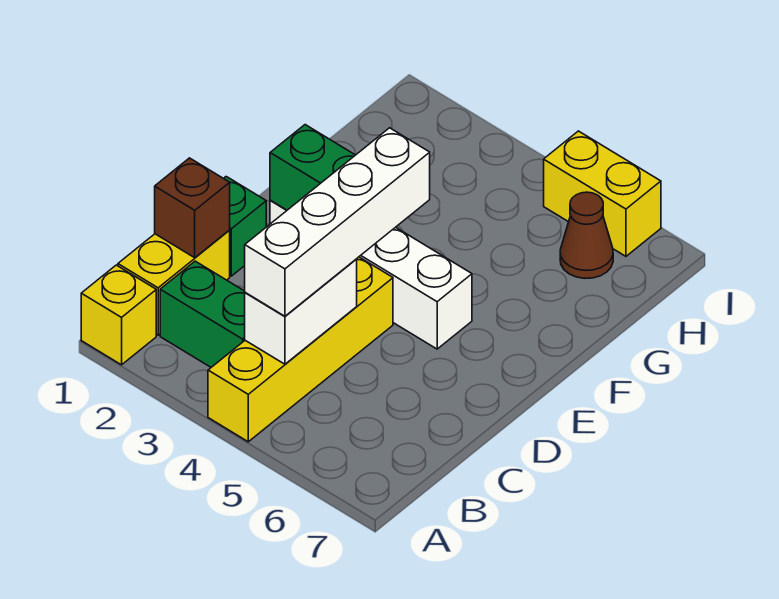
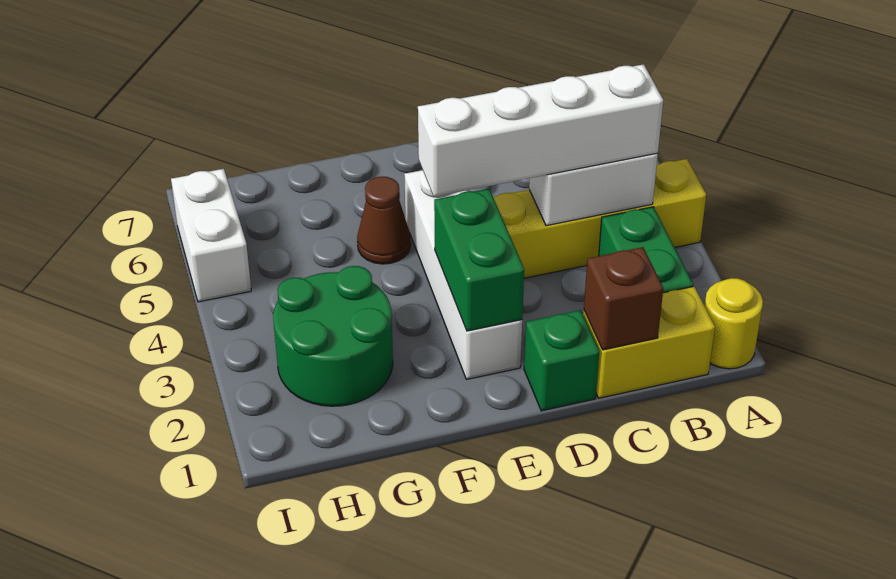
yellow brick A1 level 1 -> yellow round brick A1 level 1
none -> green round brick G2:H3 level 1
brown cone H6 level 1 -> brown cone F5 level 1
yellow brick I5:I6 level 1 -> white brick I5:I6 level 1

